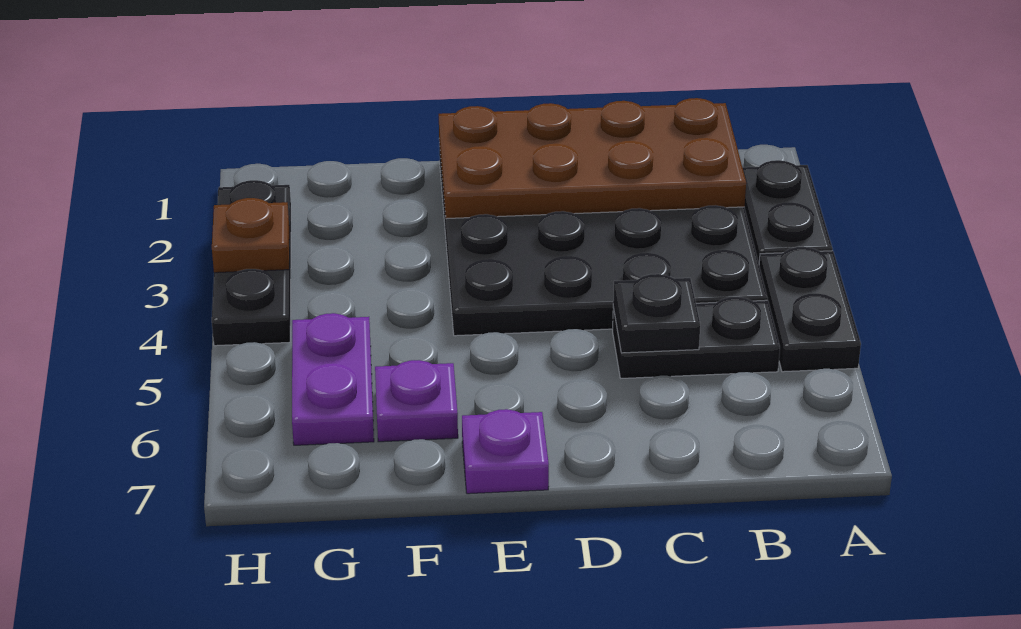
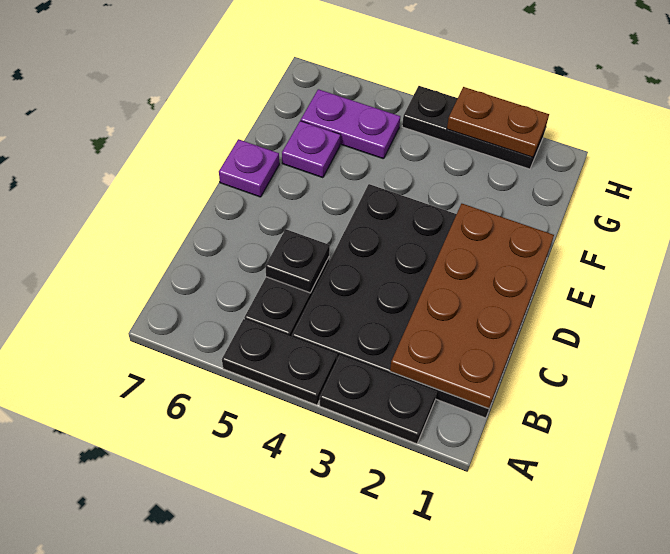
brown plate H3 level 2 -> brown plate H2:H3 level 2

